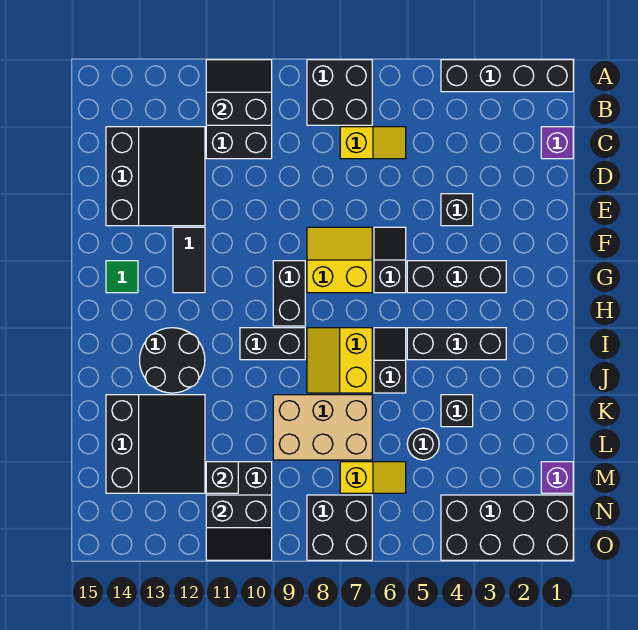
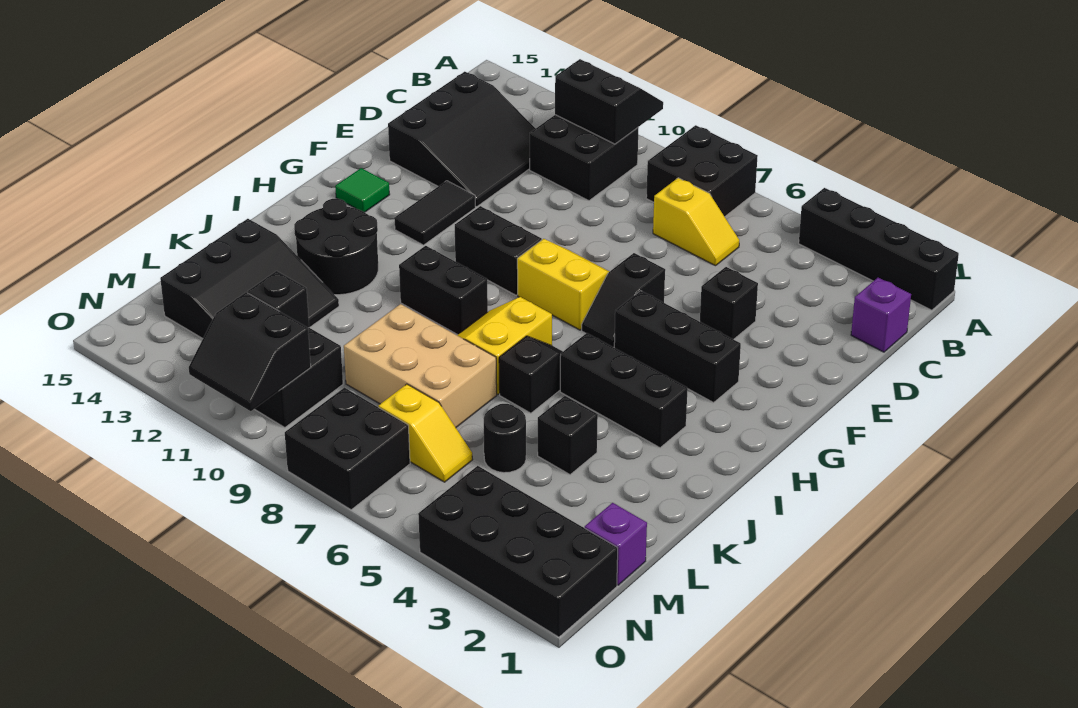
black slope F6:G6 level 1 top G -> black slope F6:G6 level 1 top F
black brick G9:H9 level 1 -> black brick G9:G10 level 1

